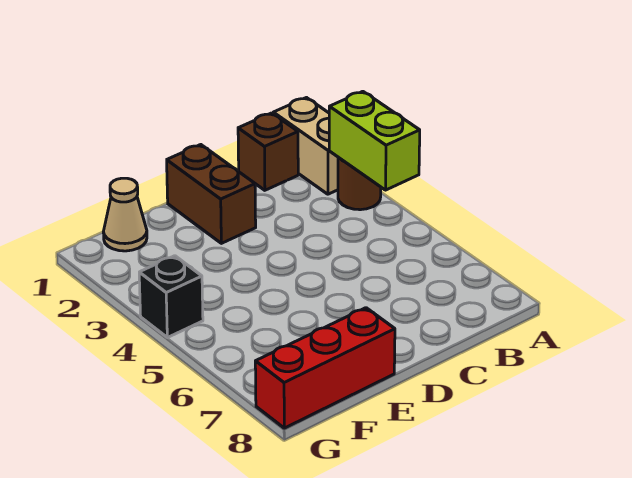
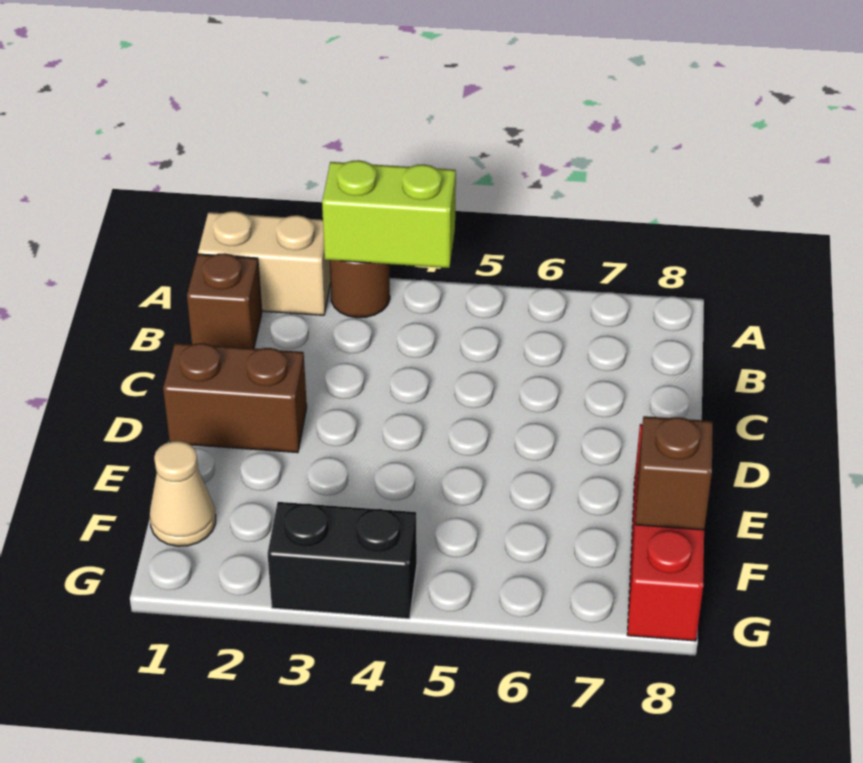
none -> brown brick F8 level 2
black brick G4 level 1 -> black brick G3:G4 level 1

